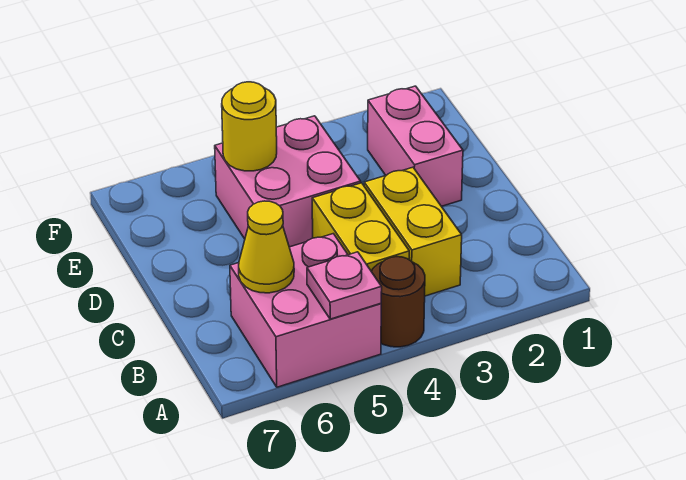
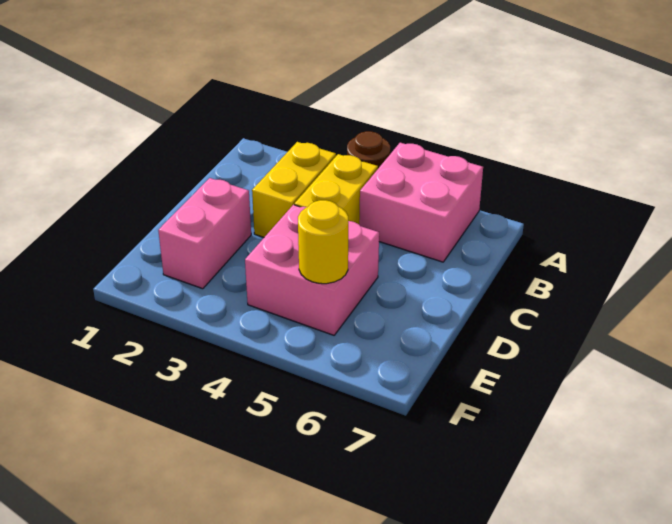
pink plate A5 level 2 -> none
yellow cone B6 level 2 -> none

